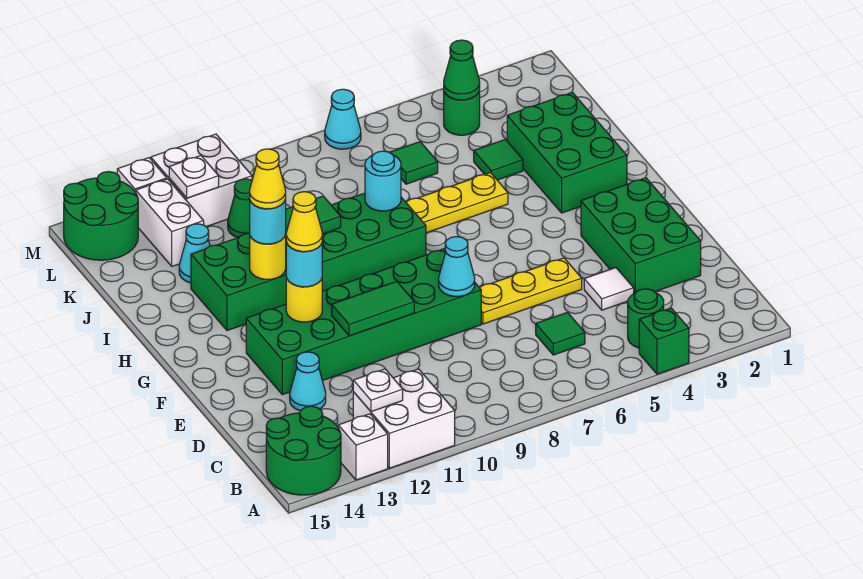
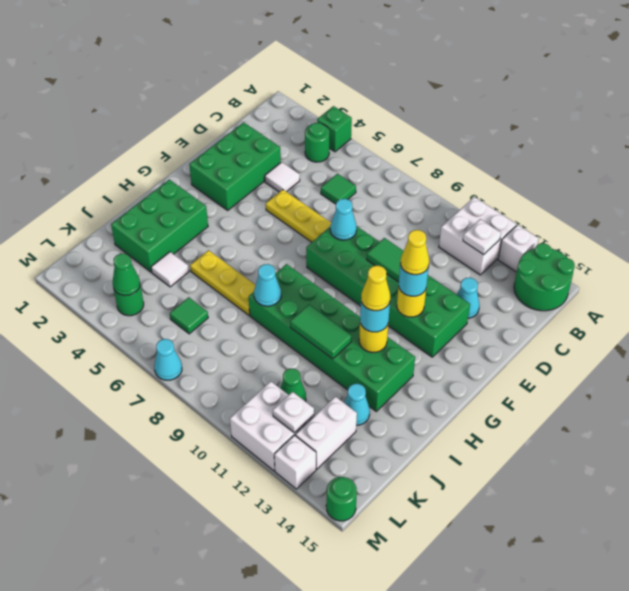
cyan round brick I8 level 2 -> cyan cone I8 level 2
green tile J4 level 1 -> white tile J4 level 1
green round brick L14:M15 level 1 -> green round brick M15 level 1

